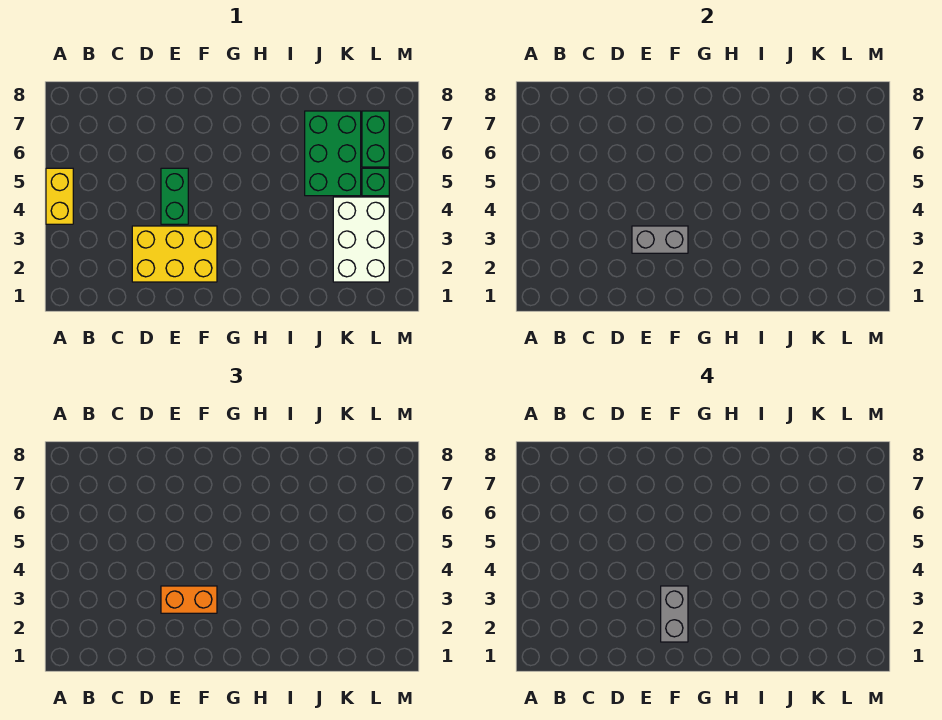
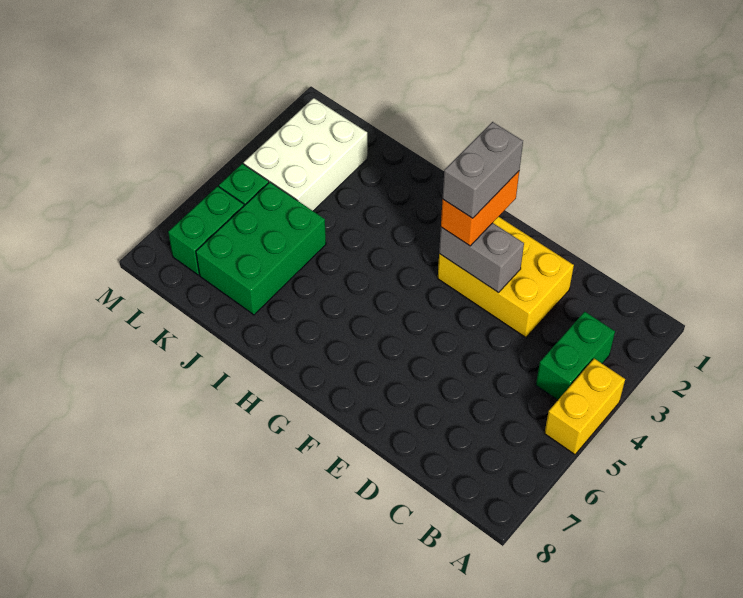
orange brick E3:F3 level 3 -> orange brick F2:F3 level 3
green brick E4:E5 level 1 -> green brick B3:B4 level 1

